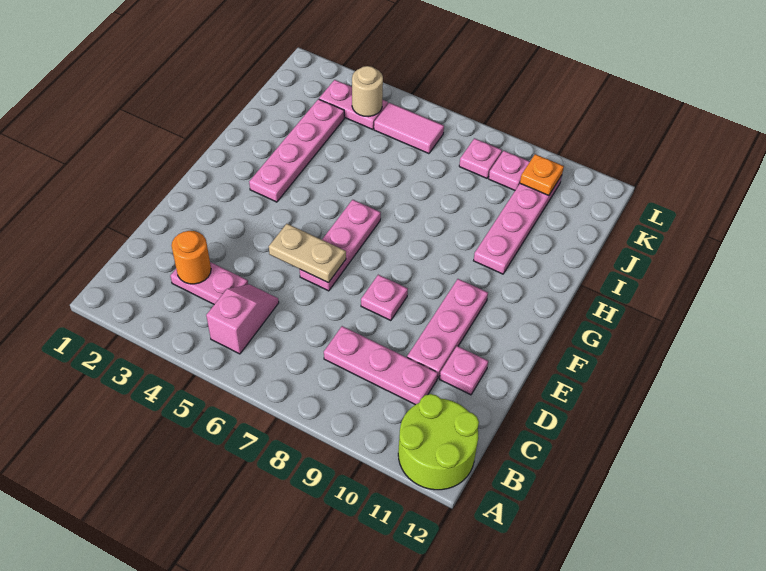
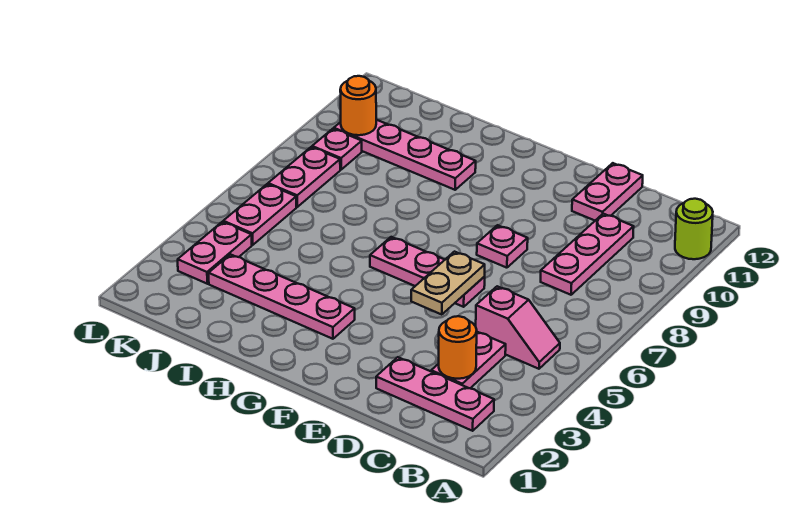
lime round brick A11:B12 level 1 -> lime round brick A11 level 1
pink slope B5:C5 level 1 top B -> pink slope B5:C5 level 1 top C
pink plate D10:F10 level 1 -> pink plate B2:D2 level 1
pink plate D11 level 1 -> pink plate D11:D12 level 1
tan round brick K4 level 2 -> none
pink tile K5:K6 level 1 -> pink plate K5:K6 level 1
pink plate K8 level 1 -> pink plate K7:K8 level 1
orange plate K10 level 2 -> orange round brick K10 level 2

